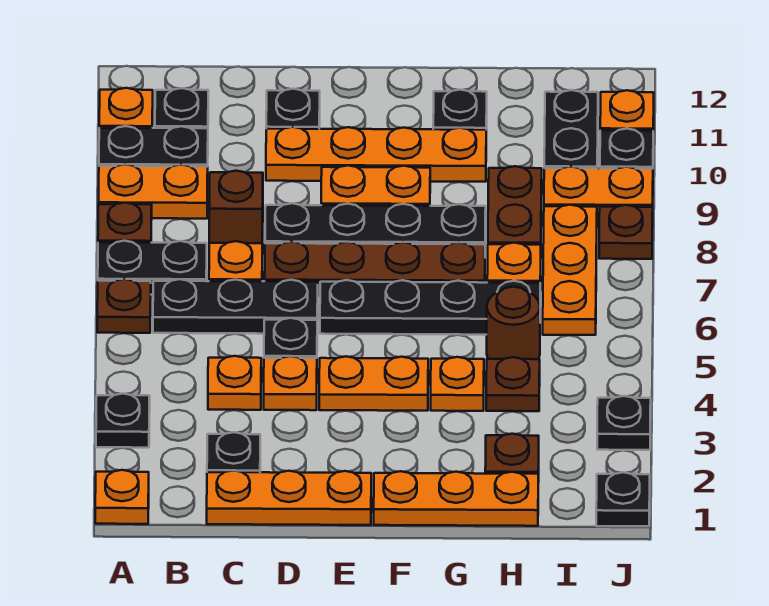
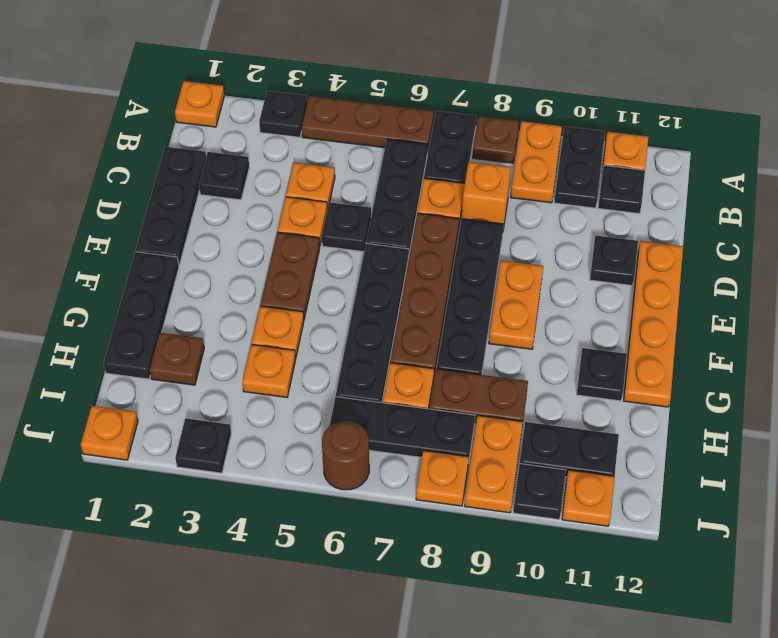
brown plate A6 level 1 -> brown plate A4:A6 level 1
orange plate C1:E1 level 1 -> black plate C1:E1 level 1
brown brick C8 level 1 -> orange brick C8 level 1
orange plate D10:G10 level 1 -> orange plate D12:G12 level 1
orange plate E4:F4 level 1 -> brown plate E4:F4 level 1
orange plate F1:H1 level 1 -> black plate F1:H1 level 1
brown plate H4 level 1 -> orange plate H4 level 1
brown round brick H5 level 1 -> brown round brick J6 level 1
orange plate I6:I8 level 1 -> black plate I6:I8 level 1
black plate J1 level 1 -> orange plate J1 level 1
brown plate J8 level 1 -> orange plate J8 level 1

